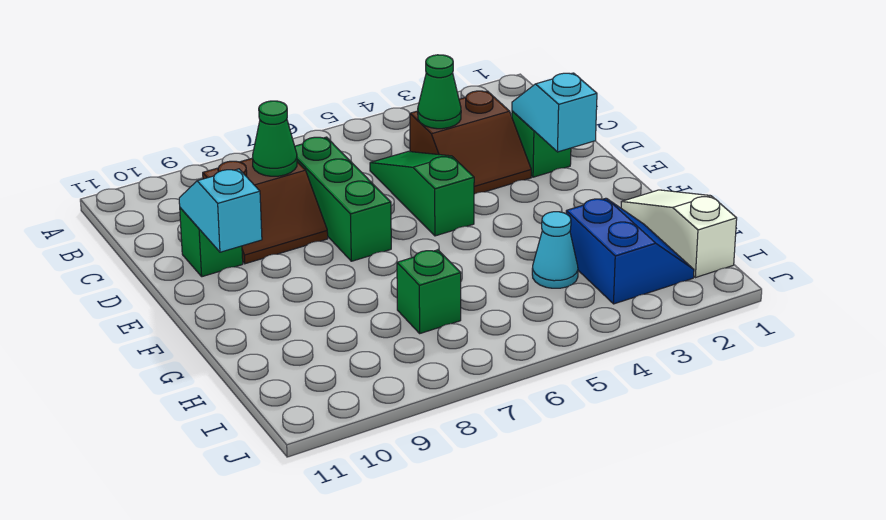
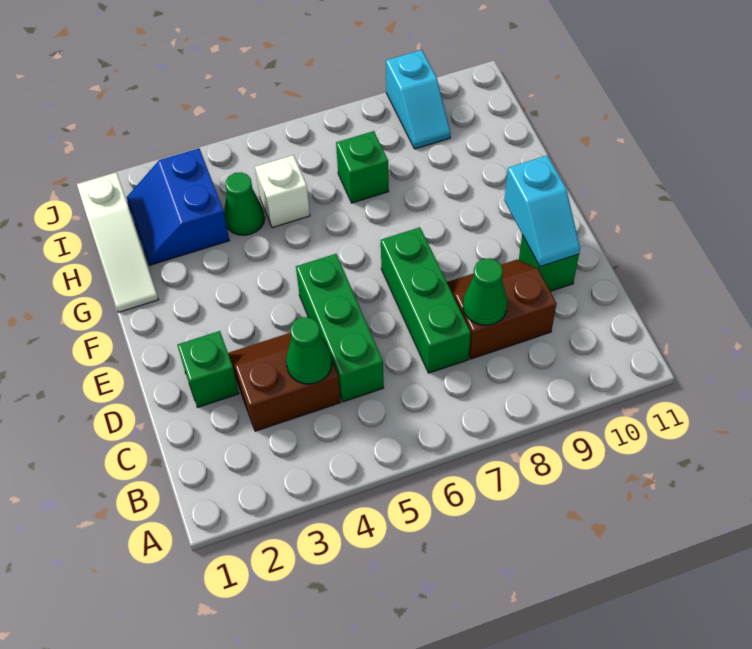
green slope C5:E5 level 1 top E -> green brick C5:E5 level 1
cyan slope D2:E2 level 2 top E -> cyan slope I9:J9 level 1 top J
cyan cone H4 level 1 -> green cone H4 level 1
none -> white brick H5 level 1

